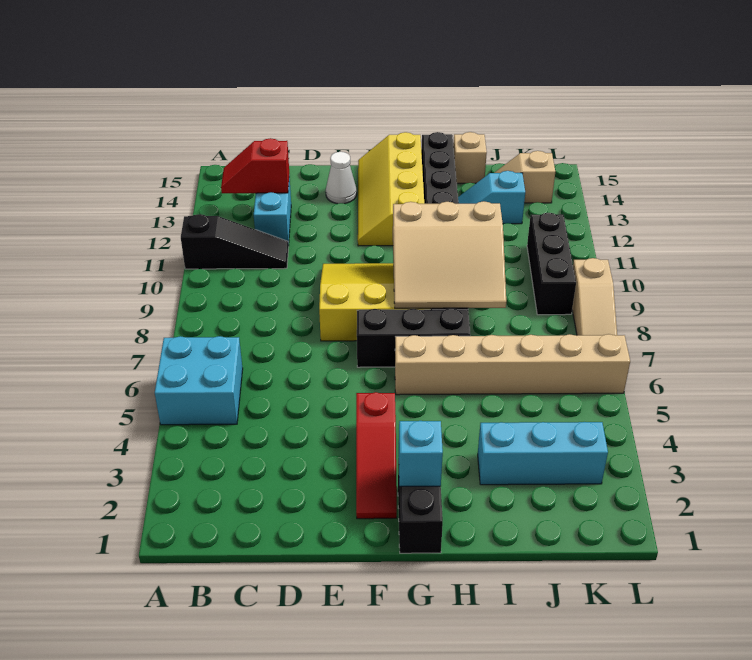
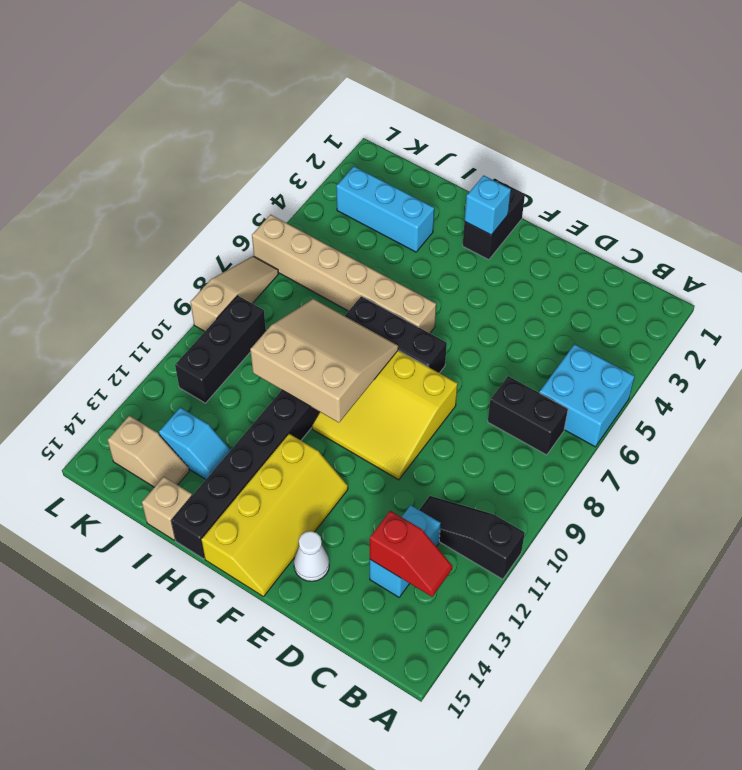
none -> black brick B7:C7 level 1
red slope F2:F4 level 1 top 4 -> none

